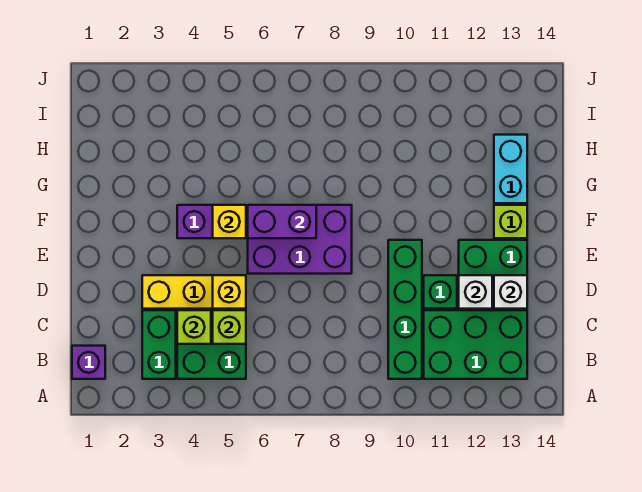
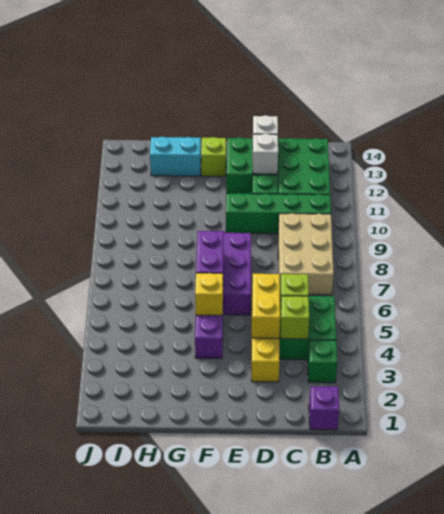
green brick B3:C3 level 1 -> green brick B3 level 1
none -> tan brick B7:C9 level 1
yellow brick D5 level 2 -> yellow brick D4:D5 level 2

